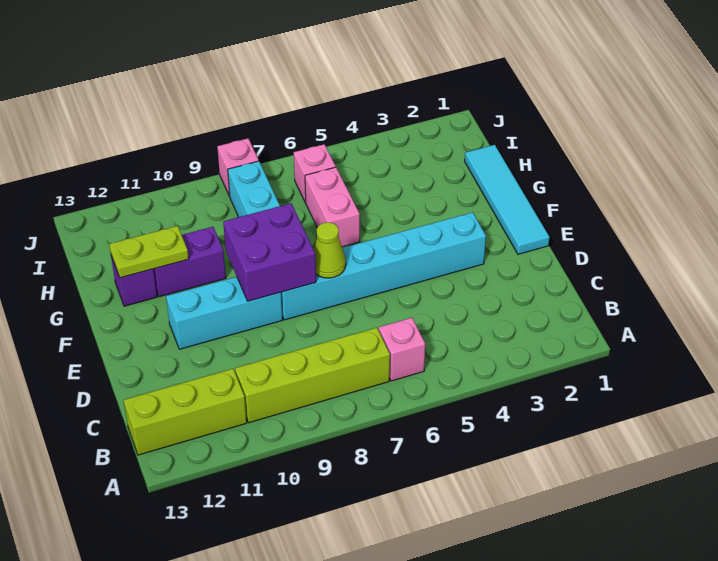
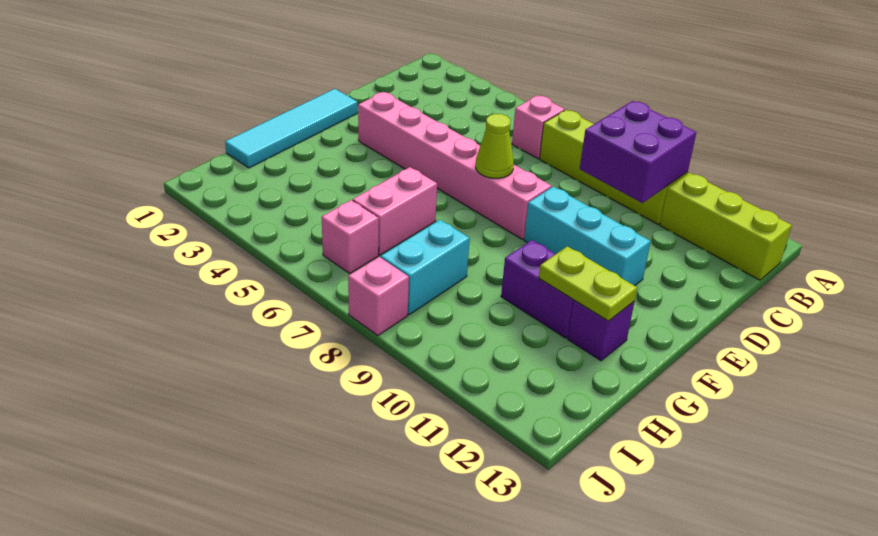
cyan brick E3:E8 level 1 -> pink brick E3:E8 level 1
purple brick E8:F9 level 2 -> purple brick B9:C10 level 2

